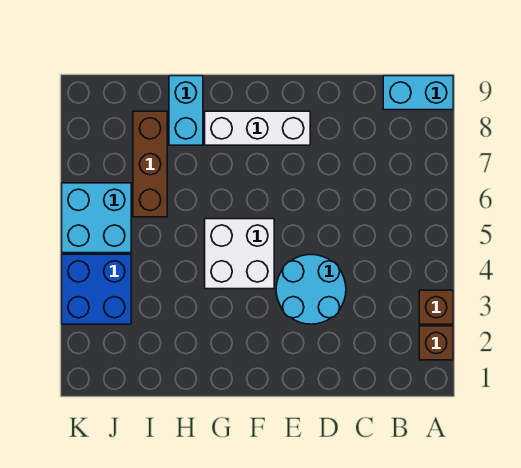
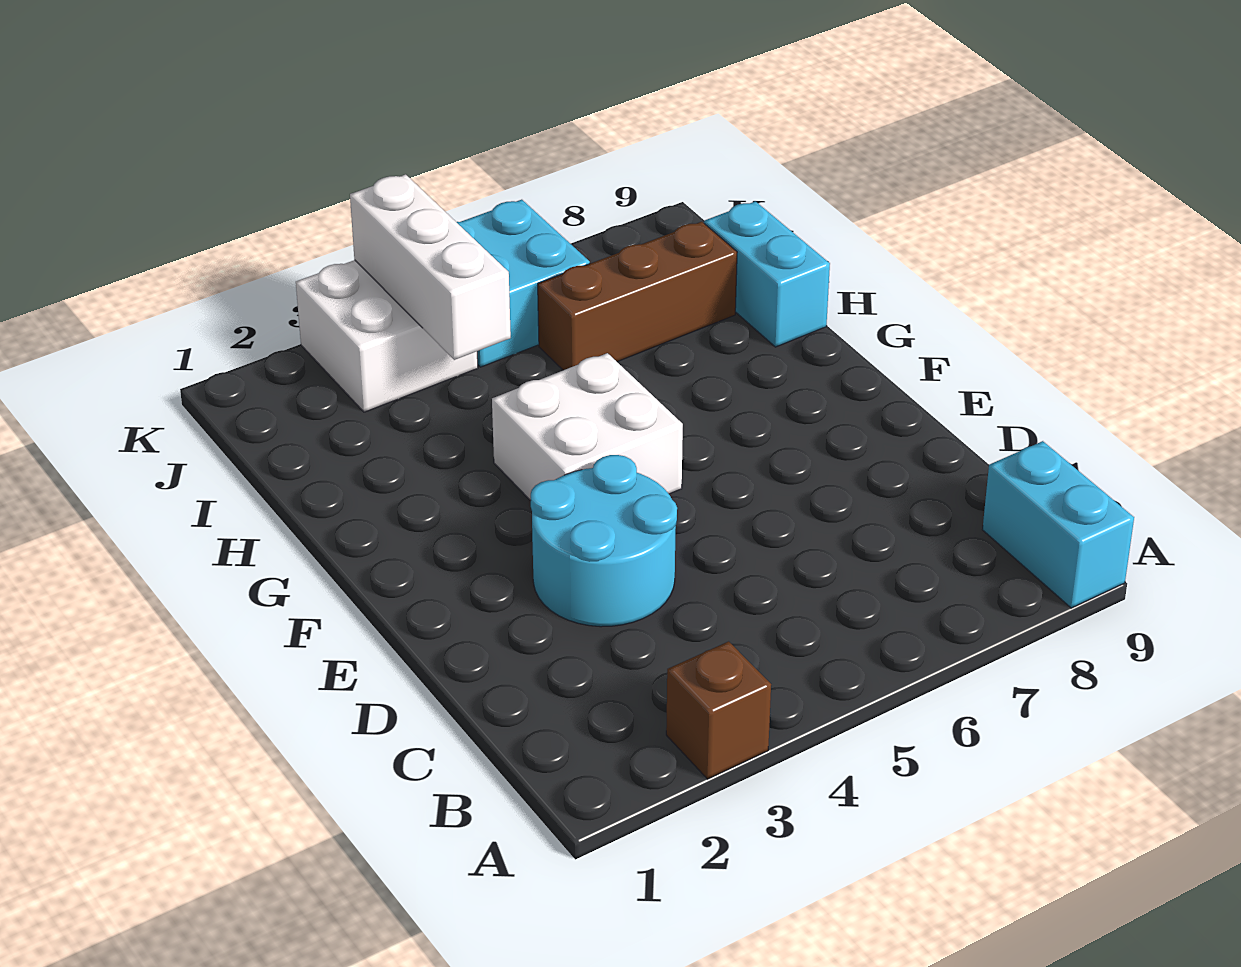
brown brick A2 level 1 -> none
white brick E8:G8 level 1 -> white brick I4:K4 level 2
cyan brick H8:H9 level 1 -> cyan brick H9:I9 level 1
blue brick J3:K4 level 1 -> white brick J3:K4 level 1

